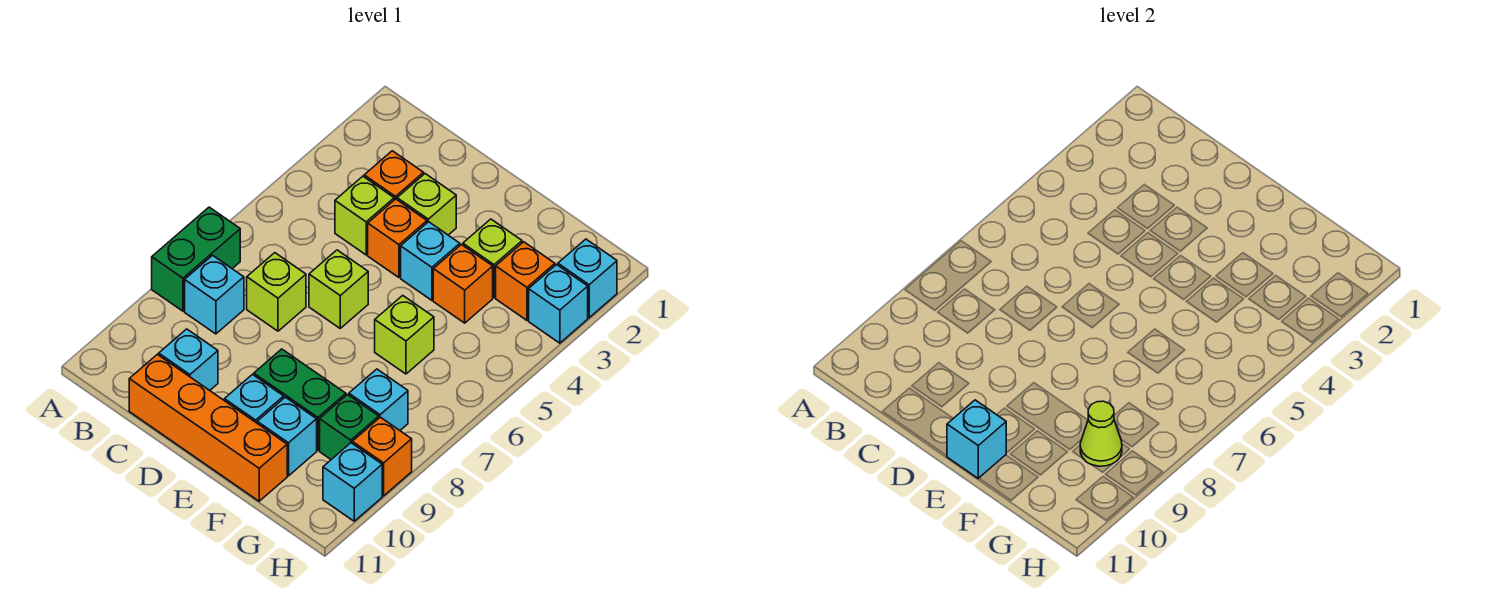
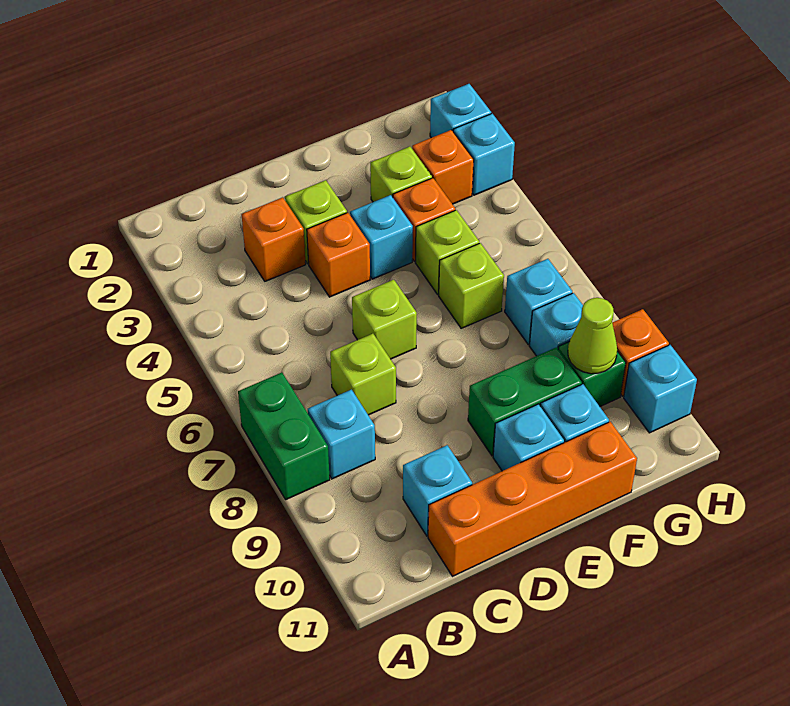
lime brick C4 level 1 -> lime brick F5 level 1
cyan brick E11 level 2 -> cyan brick G7 level 1

